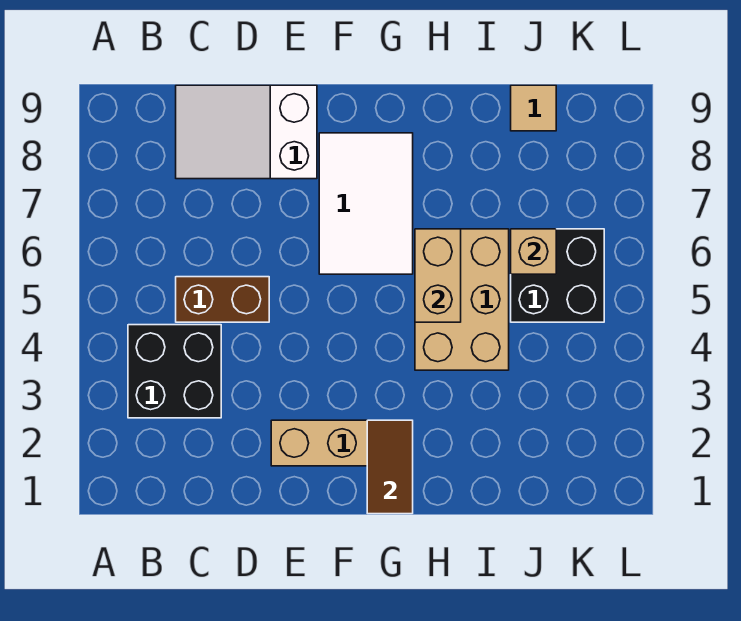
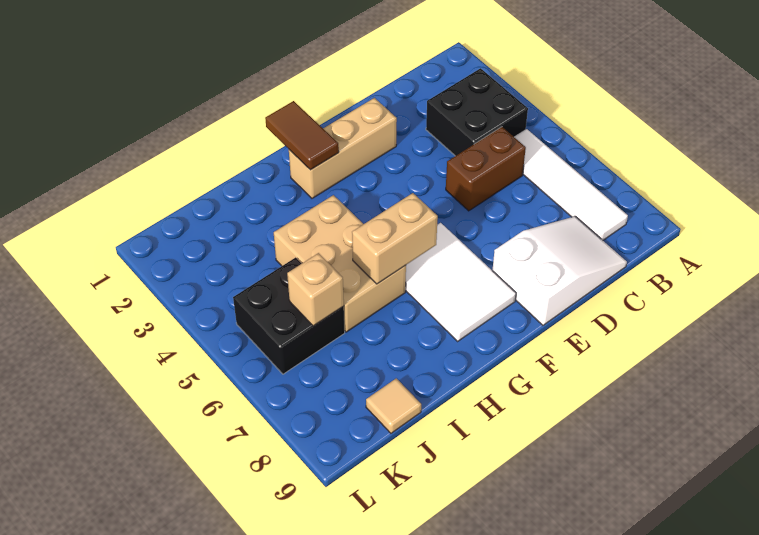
none -> white tile B5:B8 level 1
tan brick H5:H6 level 2 -> tan brick G6:H6 level 2

